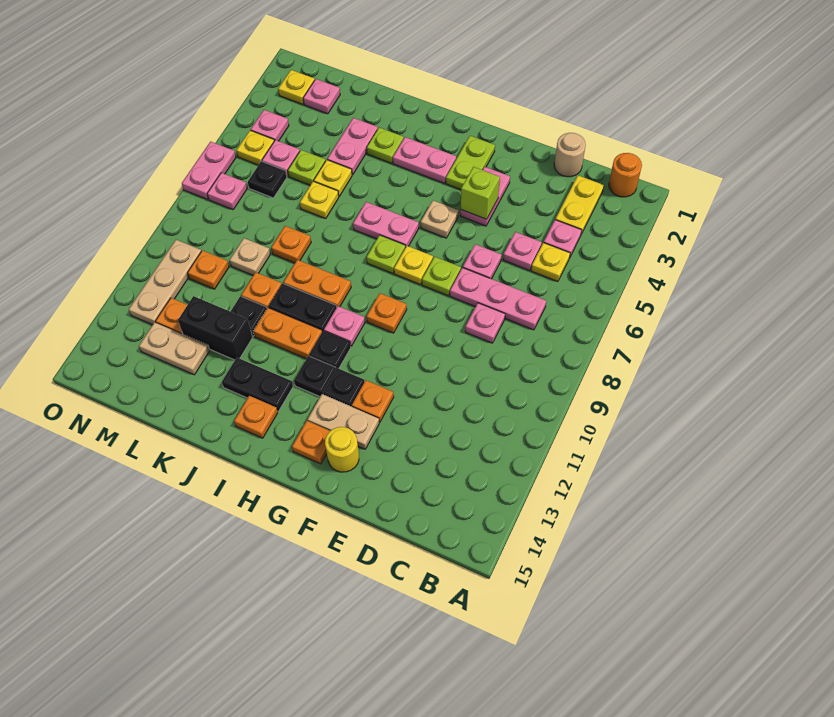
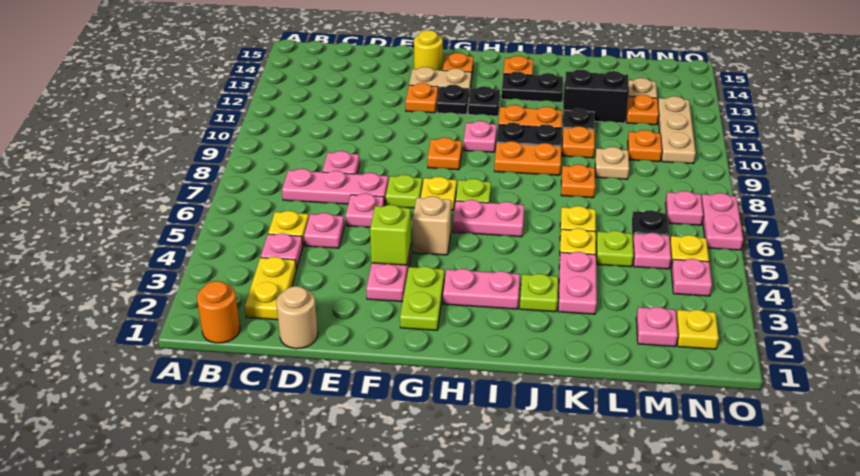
tan plate G5 level 1 -> tan brick G5 level 1
black plate H11 level 1 -> none

